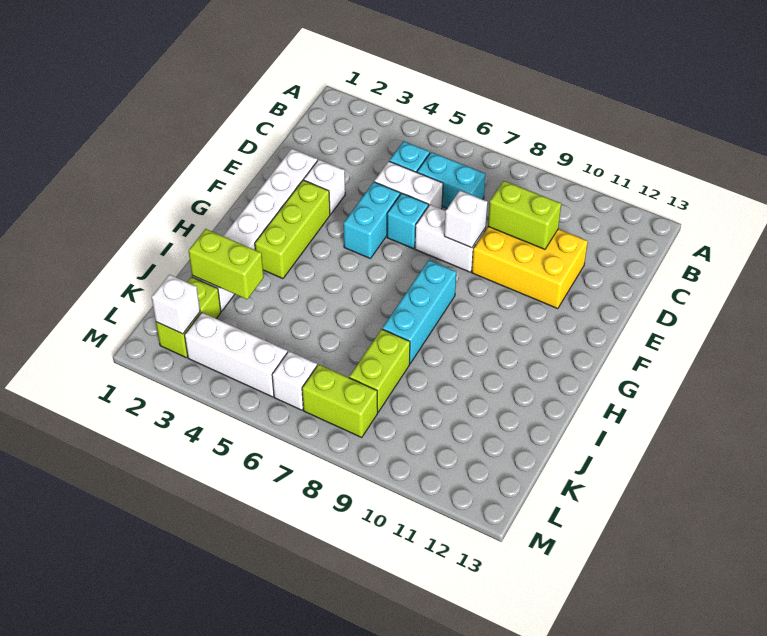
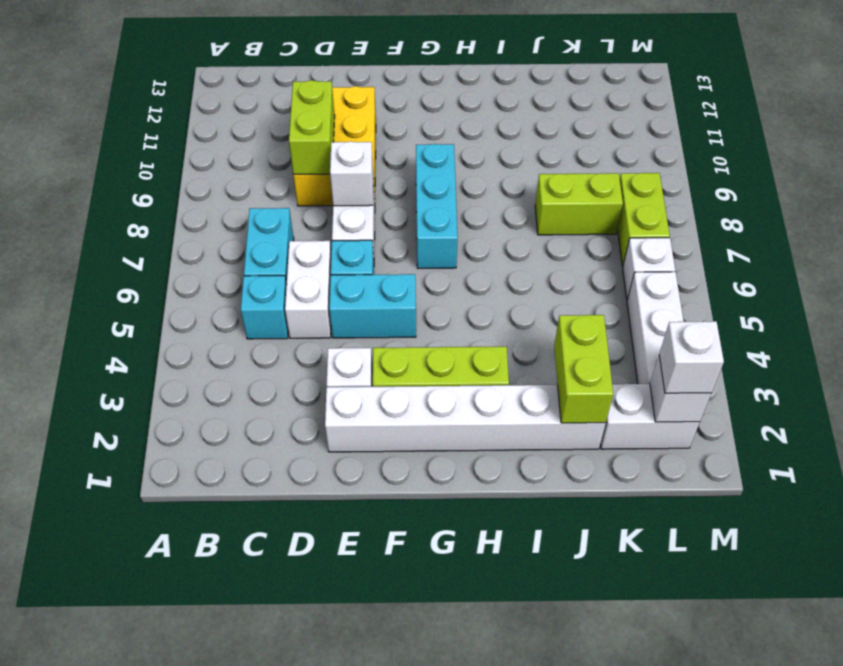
cyan brick G8:I8 level 1 -> cyan brick G7:G9 level 1
lime brick K2:L2 level 1 -> white brick K2:L2 level 1
none -> white brick L2 level 3

